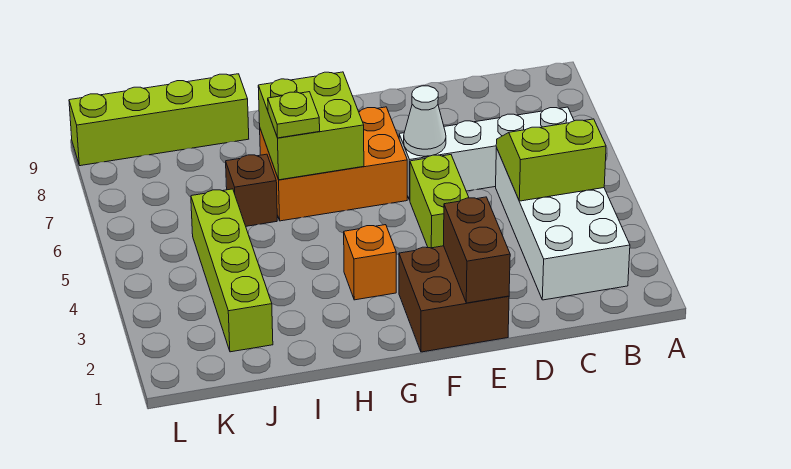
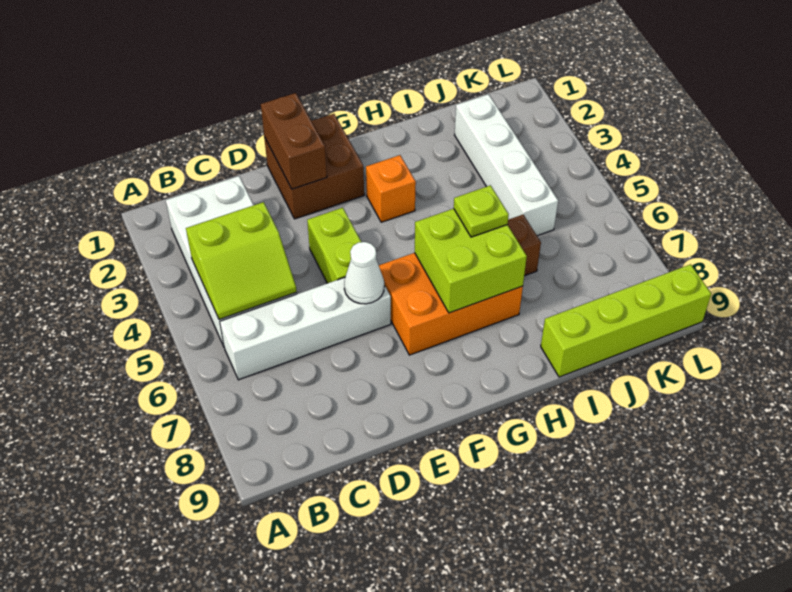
lime brick J2:J5 level 1 -> white brick J2:J5 level 1

